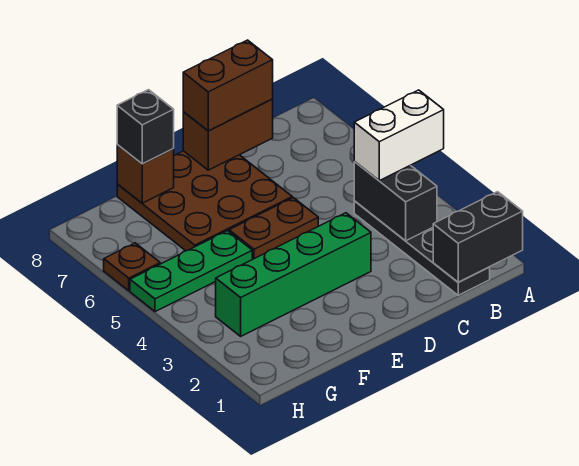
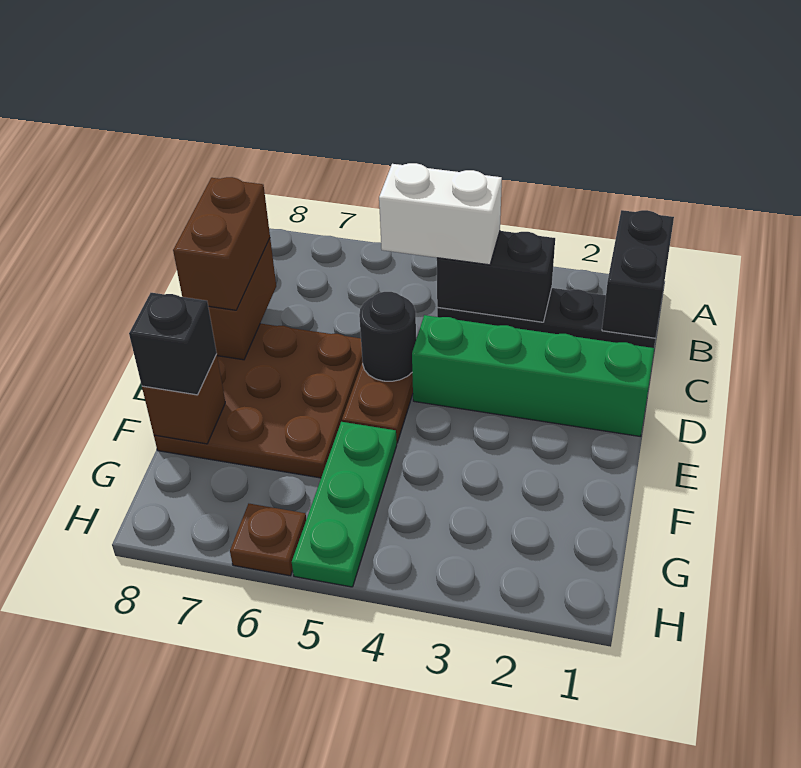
white brick A4:B4 level 3 -> white brick B4:B5 level 3
green brick D3:G3 level 1 -> green brick D1:D4 level 1
none -> black round brick D5 level 2

